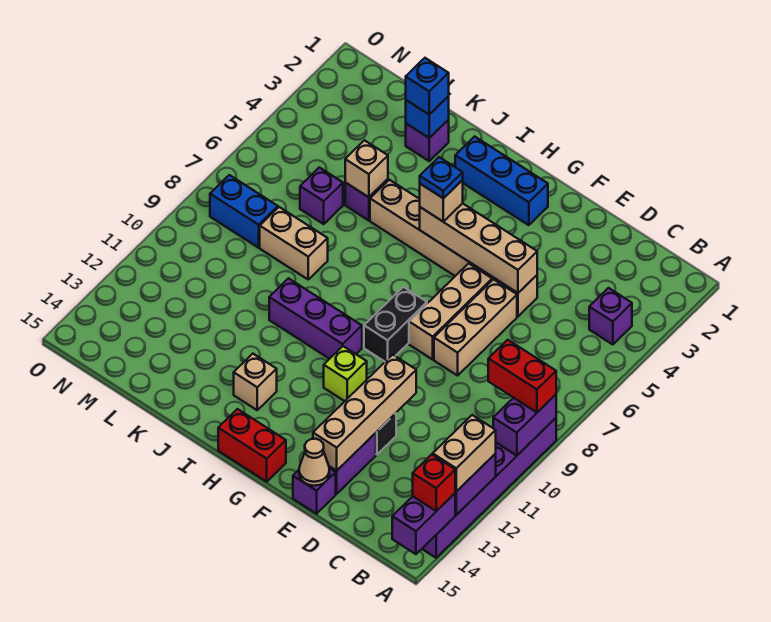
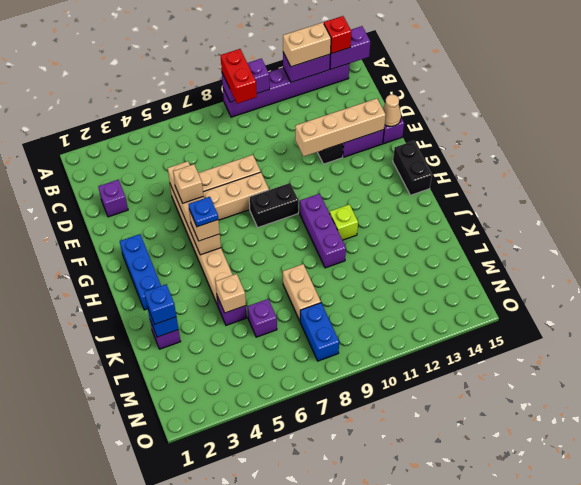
purple brick B4 level 1 -> purple brick D2 level 1
lime brick G11 level 1 -> lime brick I11 level 1
red brick G15:H15 level 1 -> black brick G15:H15 level 1
tan brick I13 level 1 -> tan brick F5 level 3

